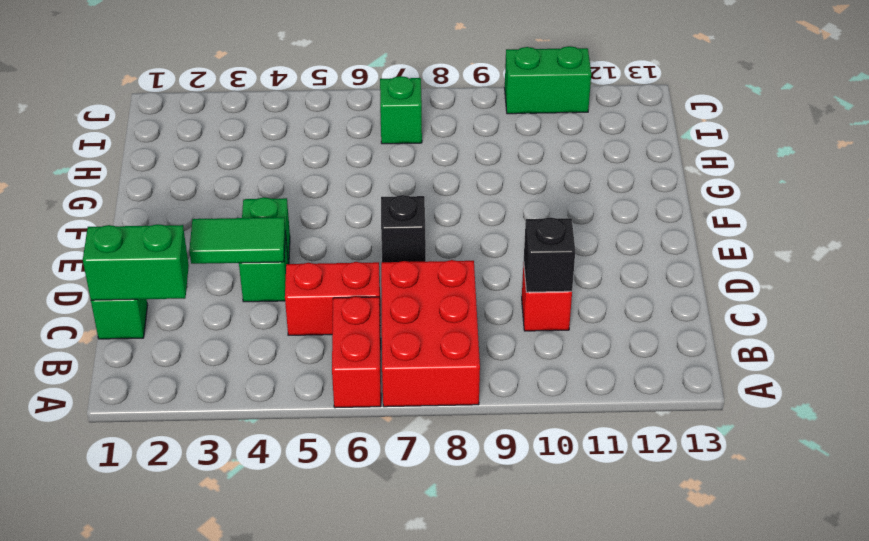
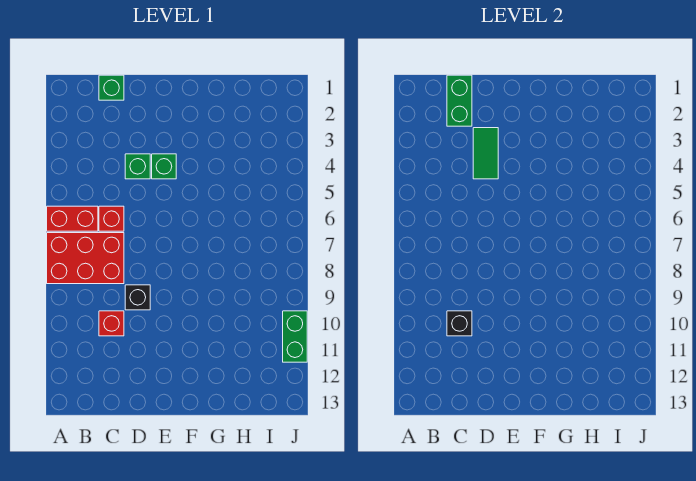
red brick C5:C6 level 1 -> red brick C6 level 1
black brick E7 level 1 -> black brick D9 level 1
green brick I7 level 1 -> none

